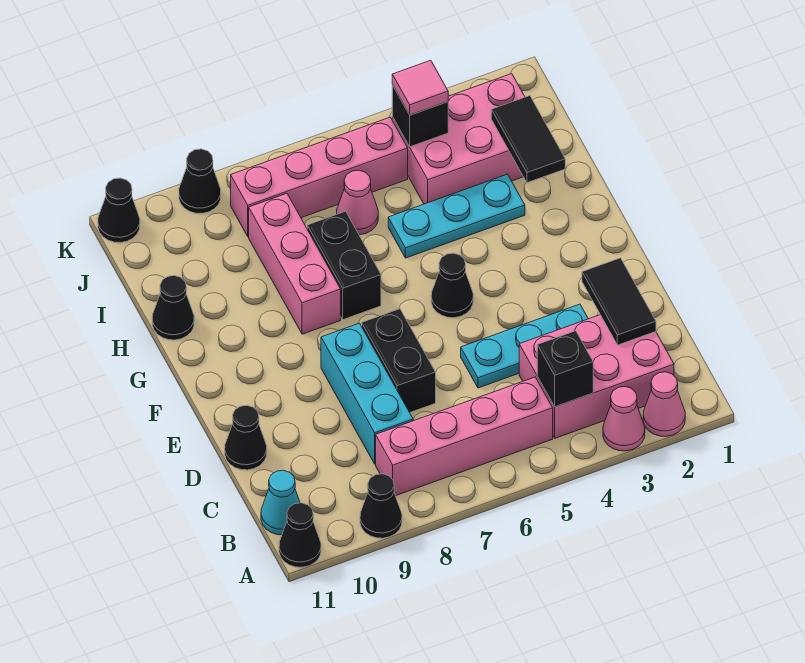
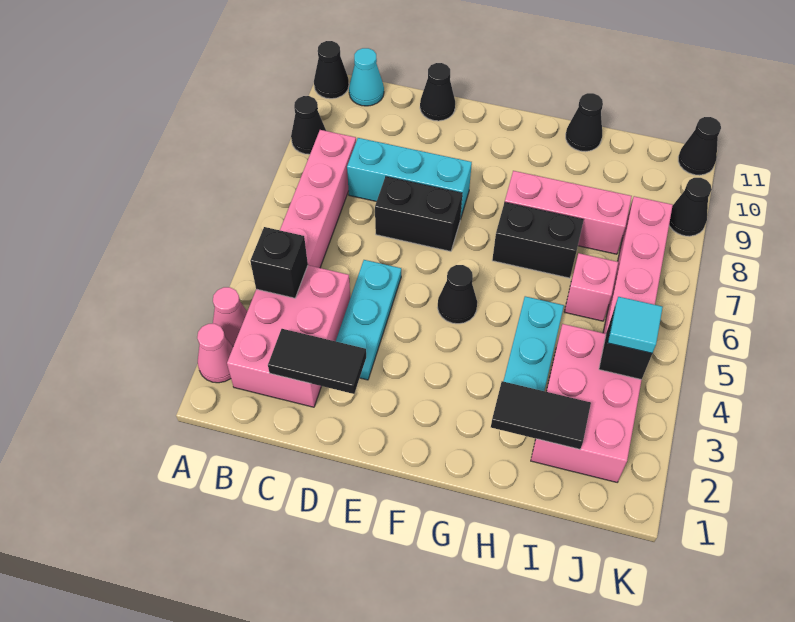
pink cone I6 level 1 -> pink brick I6 level 1
pink tile J4 level 3 -> cyan tile J4 level 3

